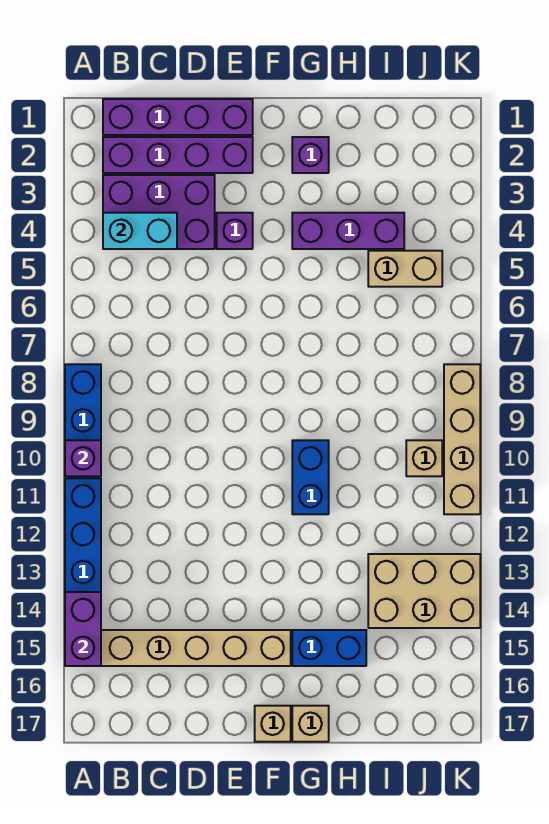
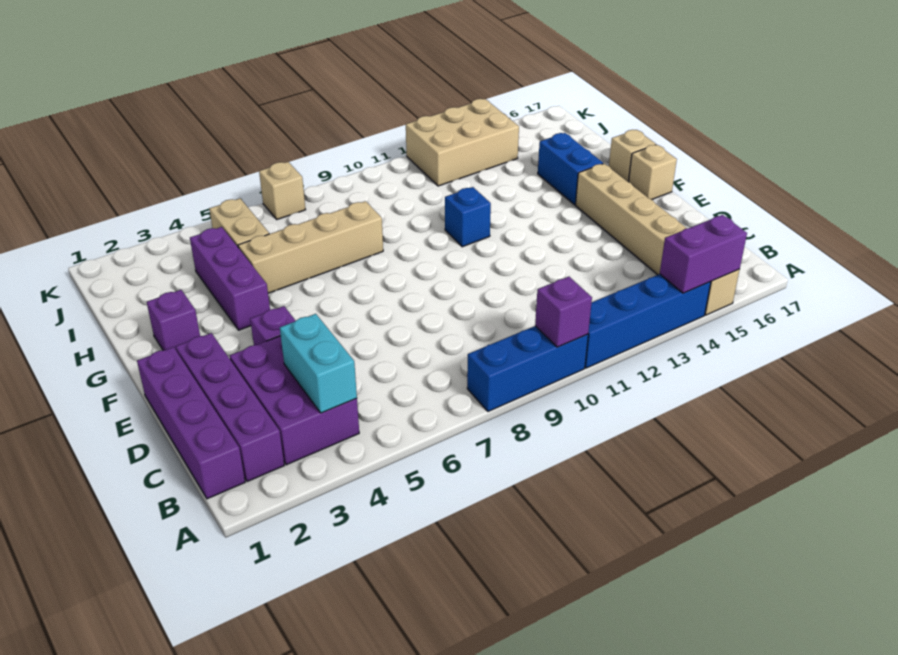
blue brick G10:G11 level 1 -> blue brick G11 level 1
tan brick I13:K14 level 1 -> tan brick J12:K14 level 1
tan brick J10 level 1 -> tan brick K7 level 1
tan brick K8:K11 level 1 -> tan brick H5:H8 level 1

